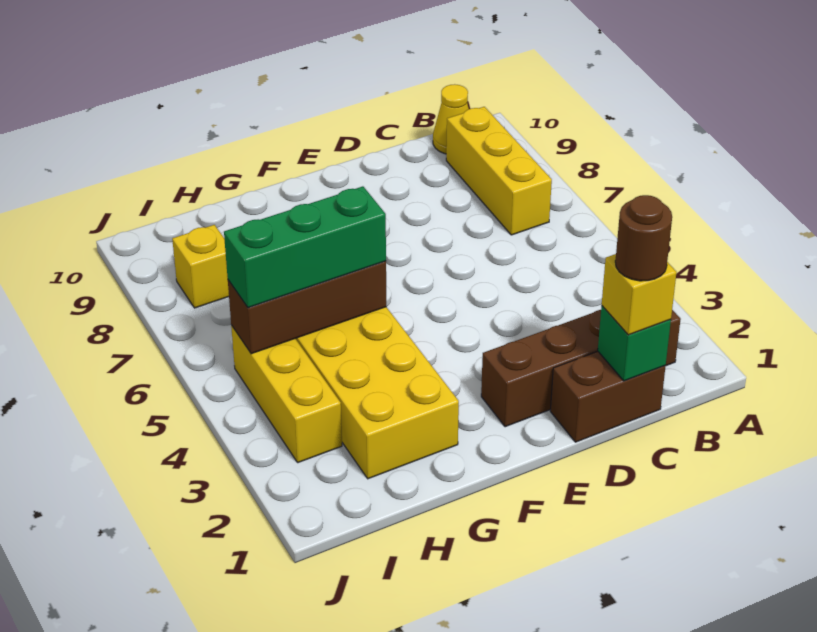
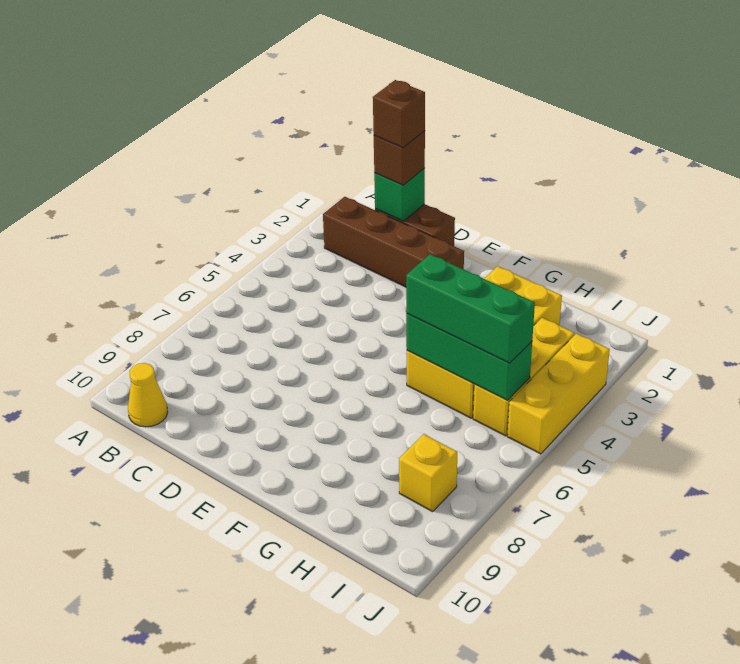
yellow brick B7:B9 level 1 -> yellow brick J3:J5 level 1
yellow brick C1 level 3 -> brown brick C1 level 3
brown round brick C1 level 4 -> brown brick C1 level 4
brown brick G5:I5 level 2 -> green brick G5:I5 level 2

